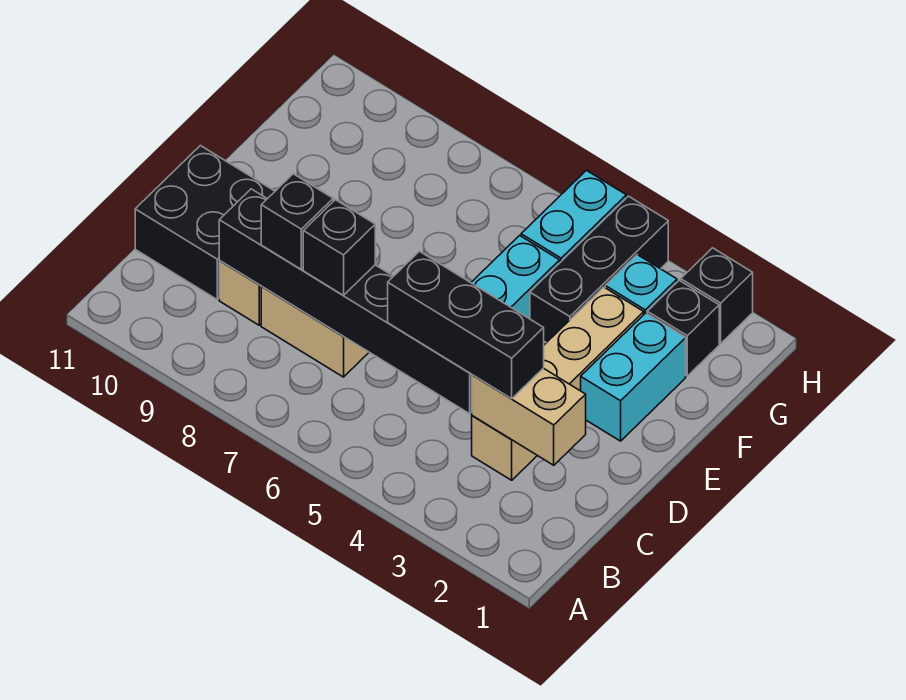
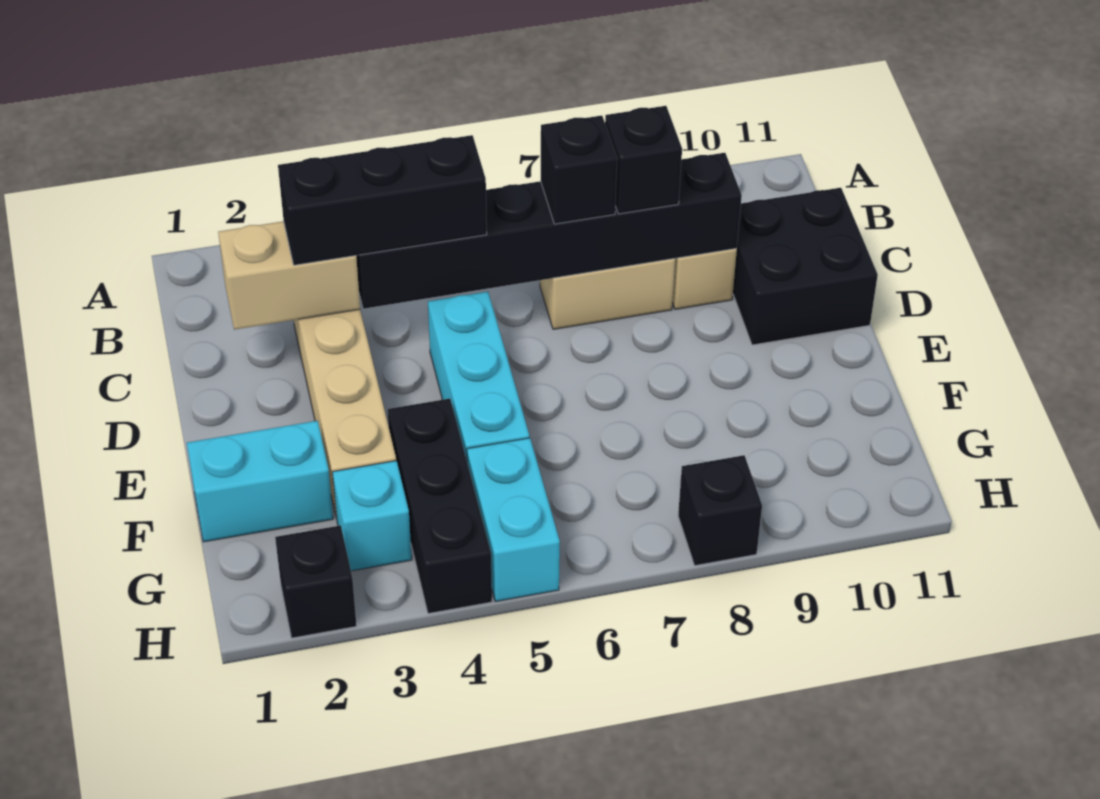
cyan brick E2:F2 level 1 -> cyan brick F1:F2 level 1
black brick G2 level 1 -> black brick H8 level 1

